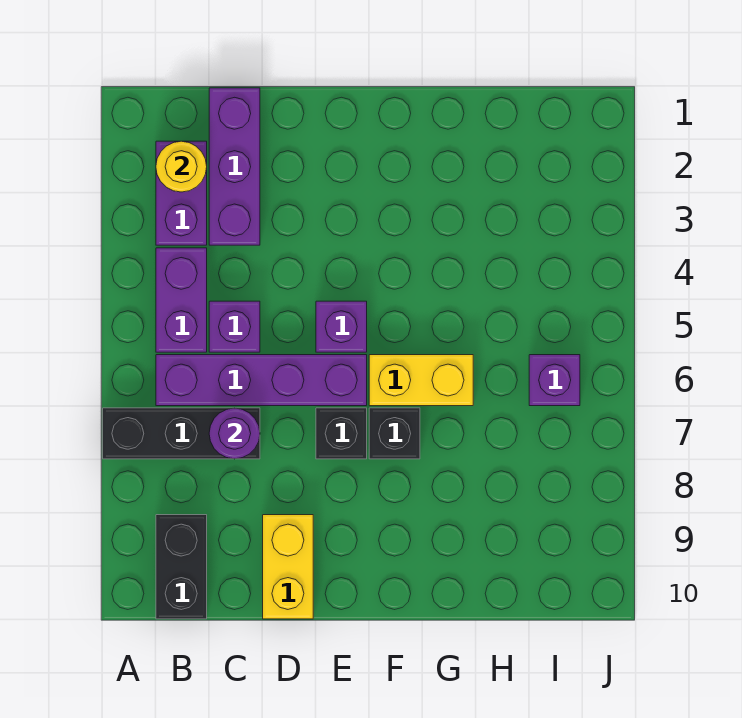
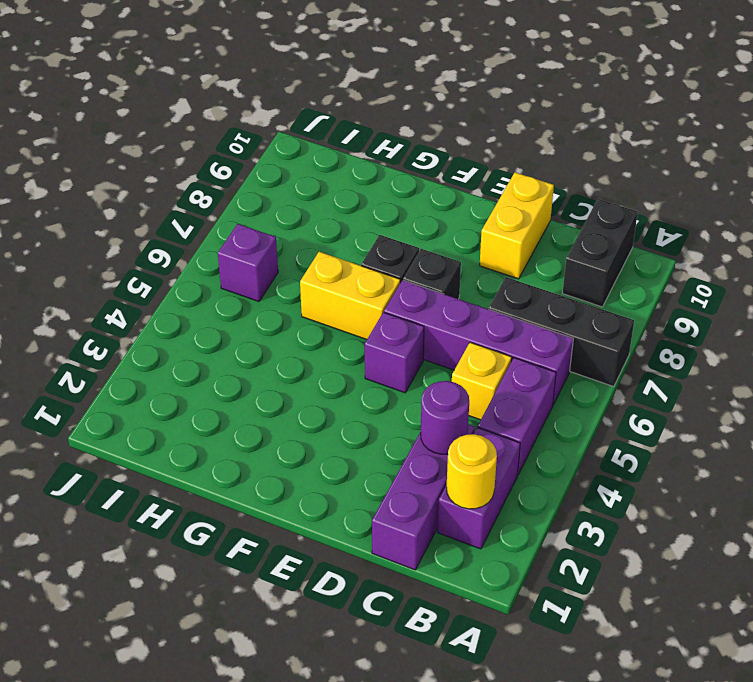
purple brick C5 level 1 -> yellow brick C5 level 1
purple round brick C7 level 2 -> purple round brick C3 level 2

